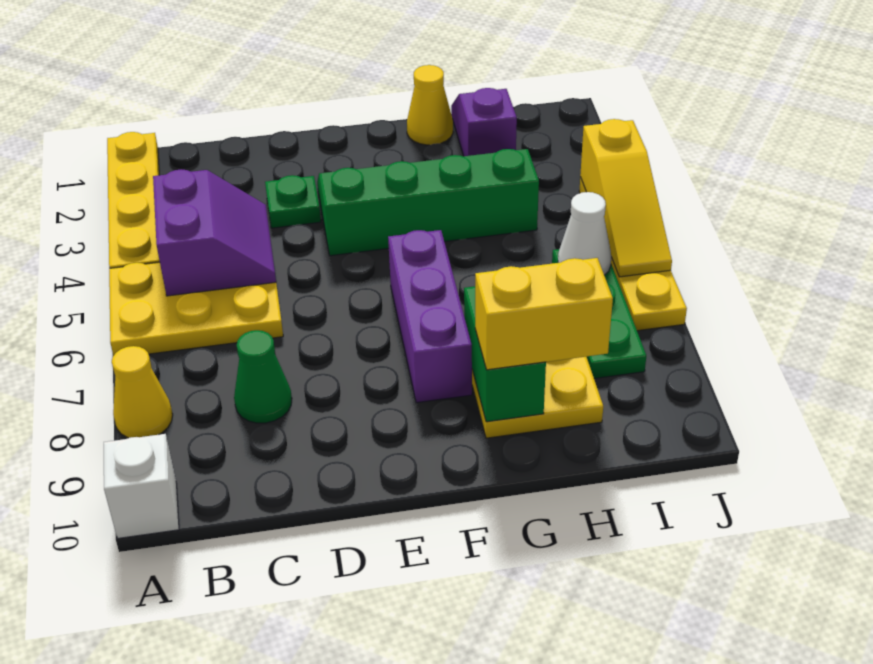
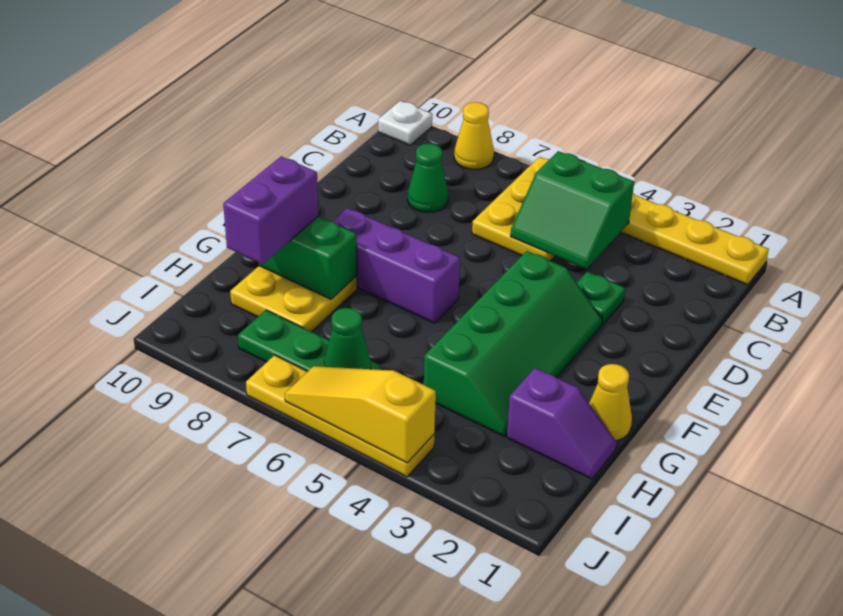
white brick A10 level 1 -> white plate A10 level 1
purple slope B4:C5 level 2 top B -> green slope B4:C5 level 2 top B
yellow brick G9:H9 level 3 -> purple brick G9:H9 level 3
white cone I6 level 2 -> green cone I6 level 2

